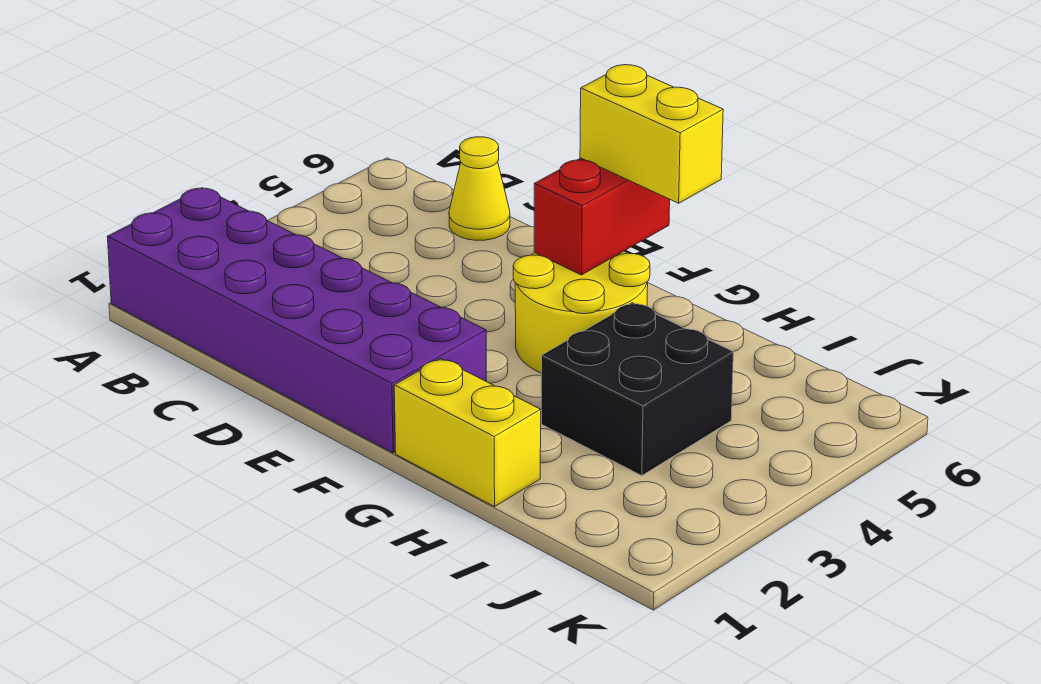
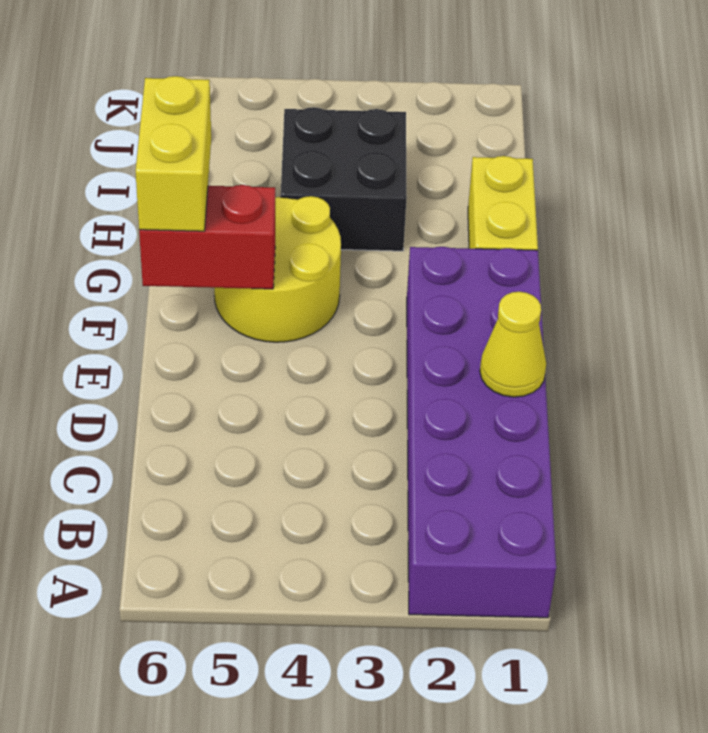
yellow cone C6 level 1 -> yellow cone D1 level 2

